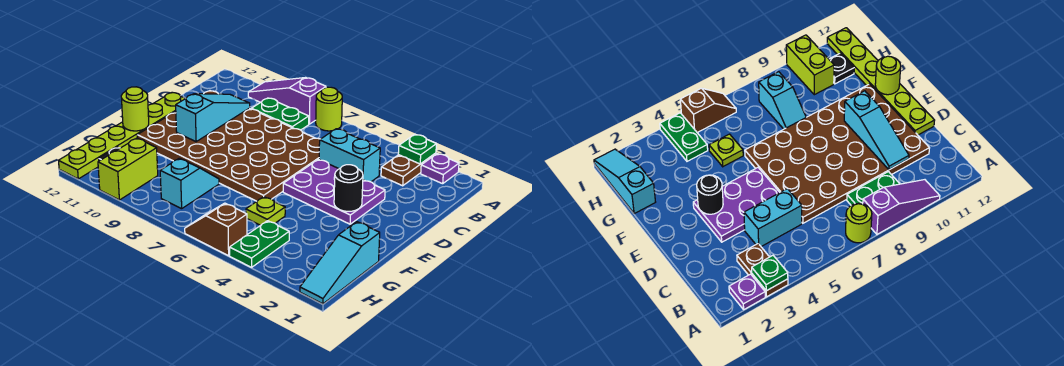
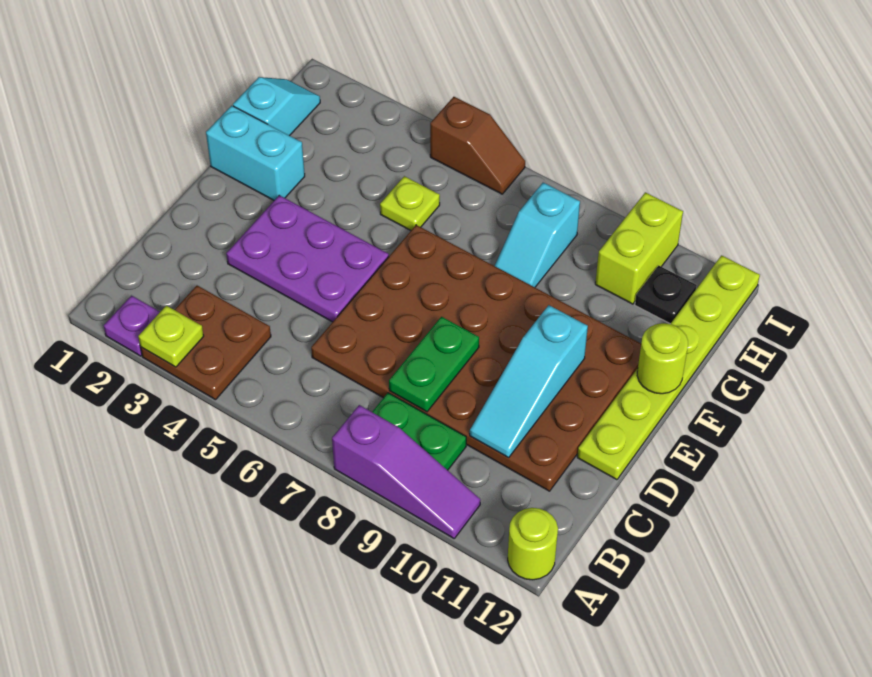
brown plate A3:B3 level 1 -> brown plate A3:B4 level 1
green plate A3 level 2 -> lime plate A3 level 2
lime round brick A7 level 1 -> lime round brick A12 level 1
cyan brick C4:C5 level 1 -> cyan brick F1:F2 level 1
black round brick E3 level 2 -> none
cyan slope G1:I1 level 1 top G -> cyan slope G1:H1 level 1 top G
green plate H4:I4 level 1 -> green plate C8:D8 level 2

